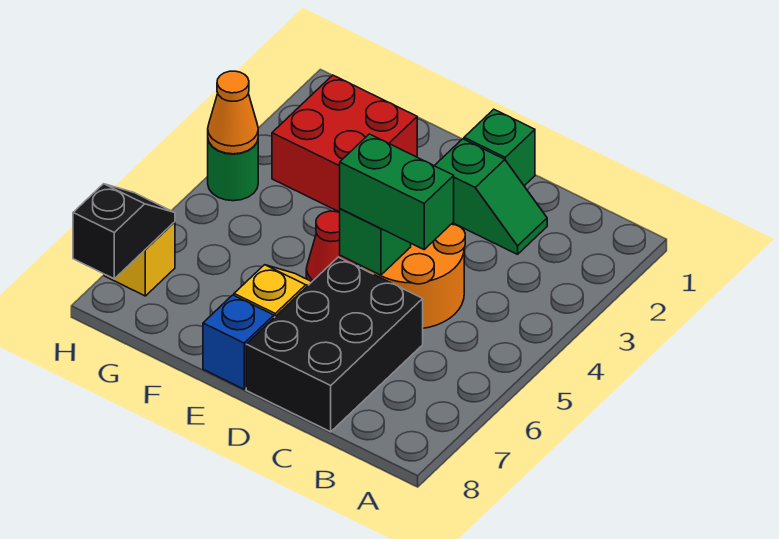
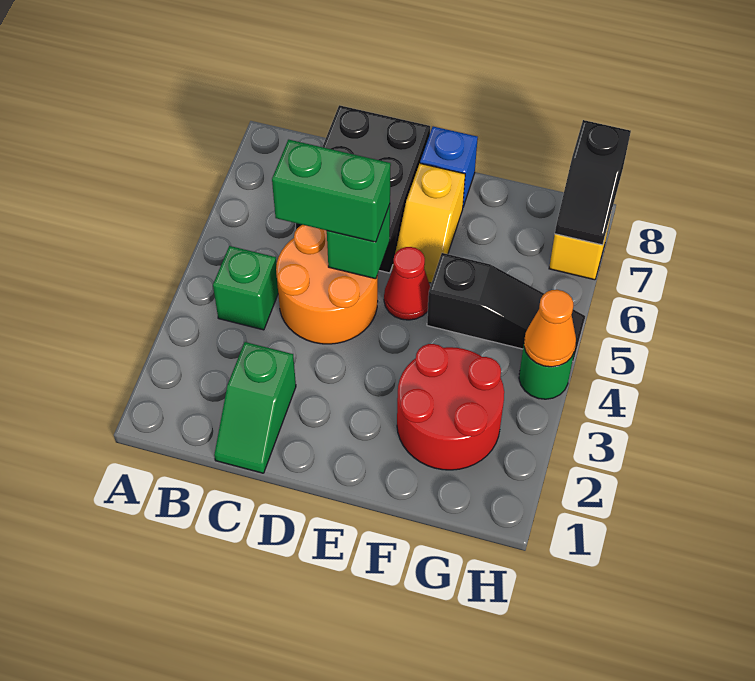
green slope C2:D2 level 1 top D -> green slope C1:C2 level 1 top 2
green brick D1 level 1 -> green brick B4 level 1
red brick F2:G3 level 1 -> red round brick F2:G3 level 1
none -> black slope F5:H5 level 1 top F

